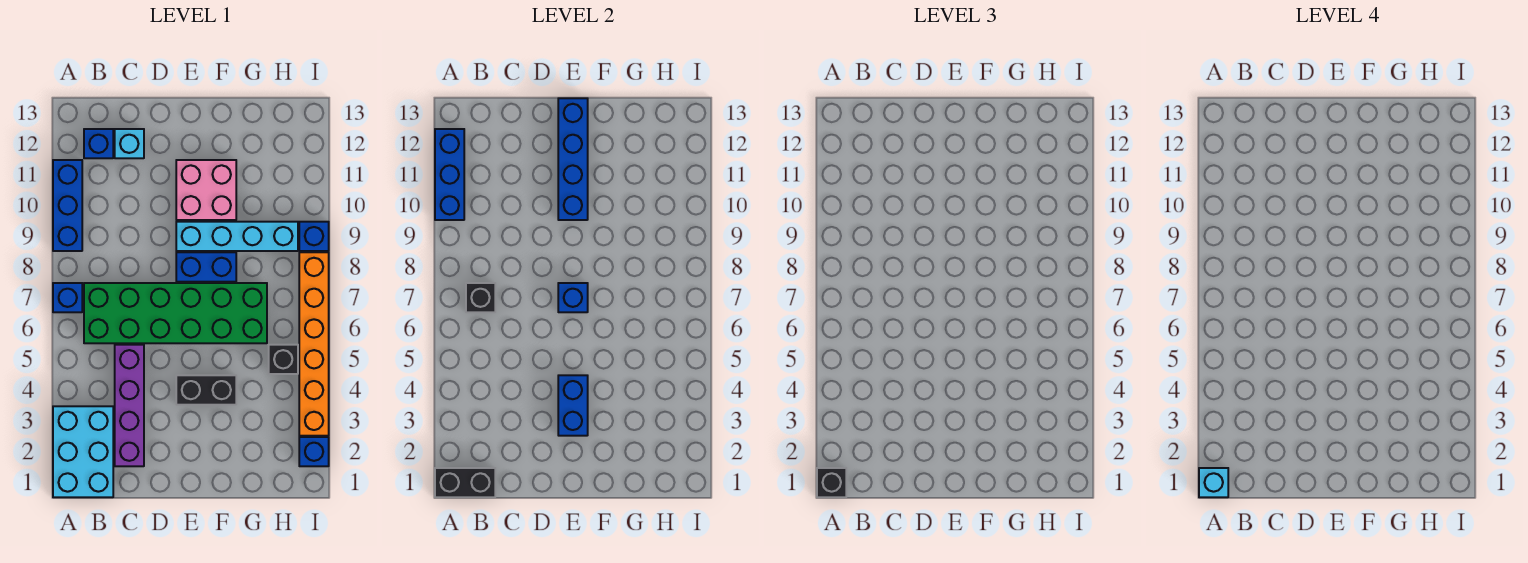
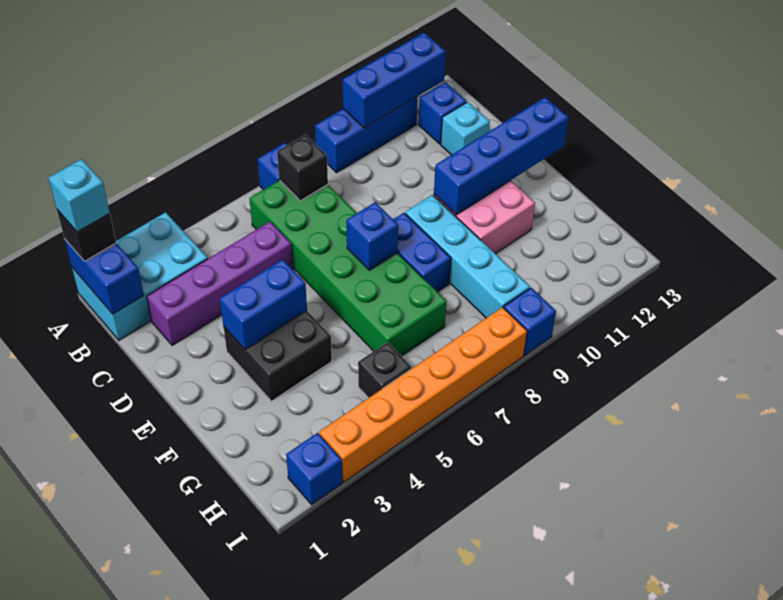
black brick A1:B1 level 2 -> blue brick A1:B1 level 2
black brick E4:F4 level 1 -> black brick E3:F4 level 1

